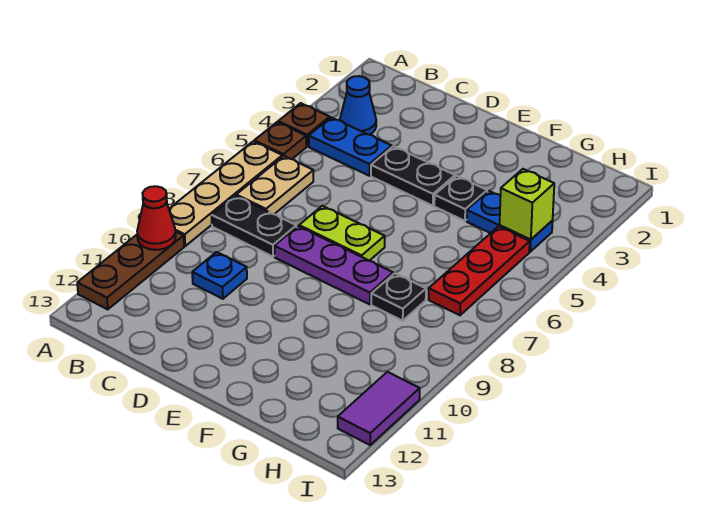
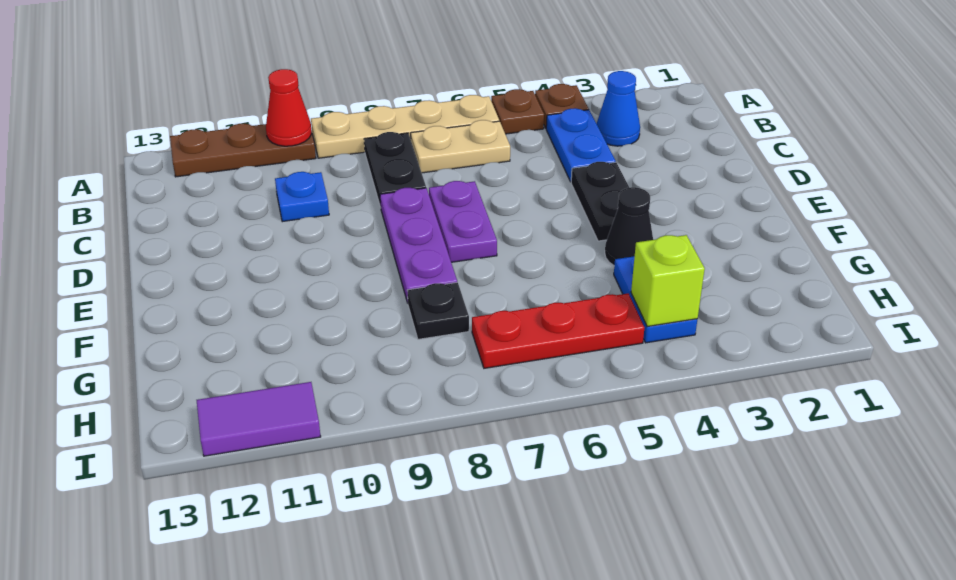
lime plate D7:E7 level 1 -> purple plate D7:E7 level 1
black plate F4 level 1 -> black cone F4 level 1

